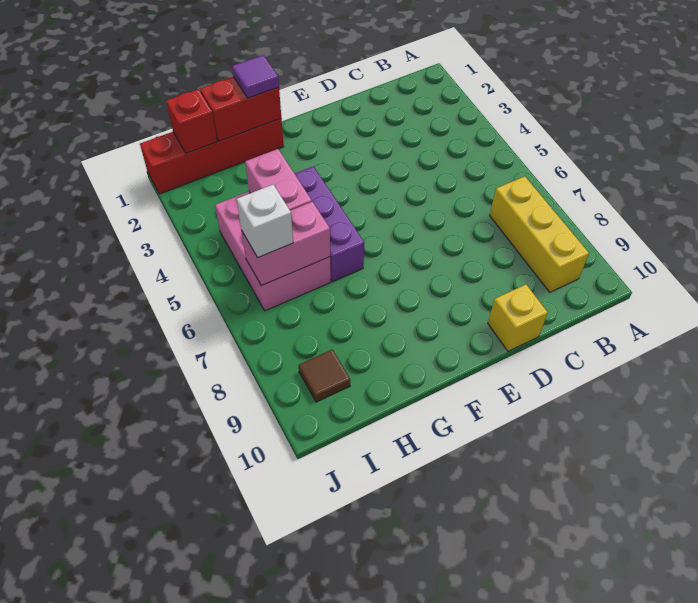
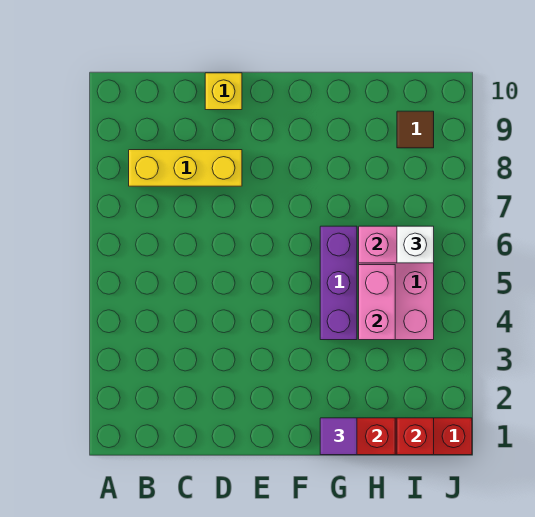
yellow brick B7:B9 level 1 -> yellow brick B8:D8 level 1

